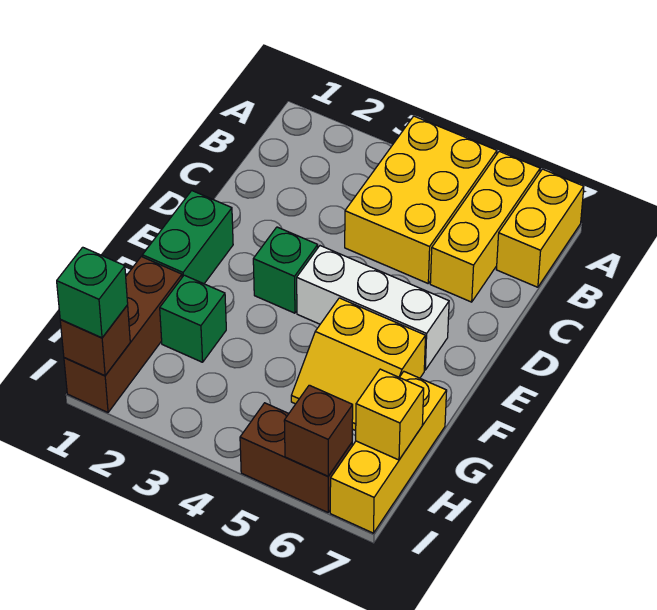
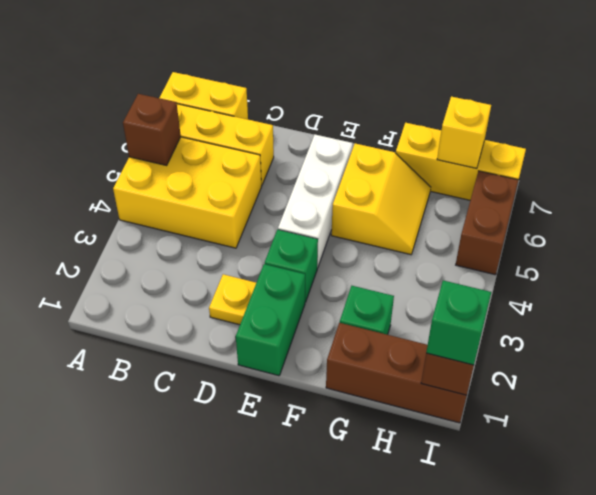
none -> yellow plate D2 level 1
green brick E1:F1 level 1 -> green brick E1:E2 level 1
brown brick I6 level 2 -> brown brick A5 level 2

